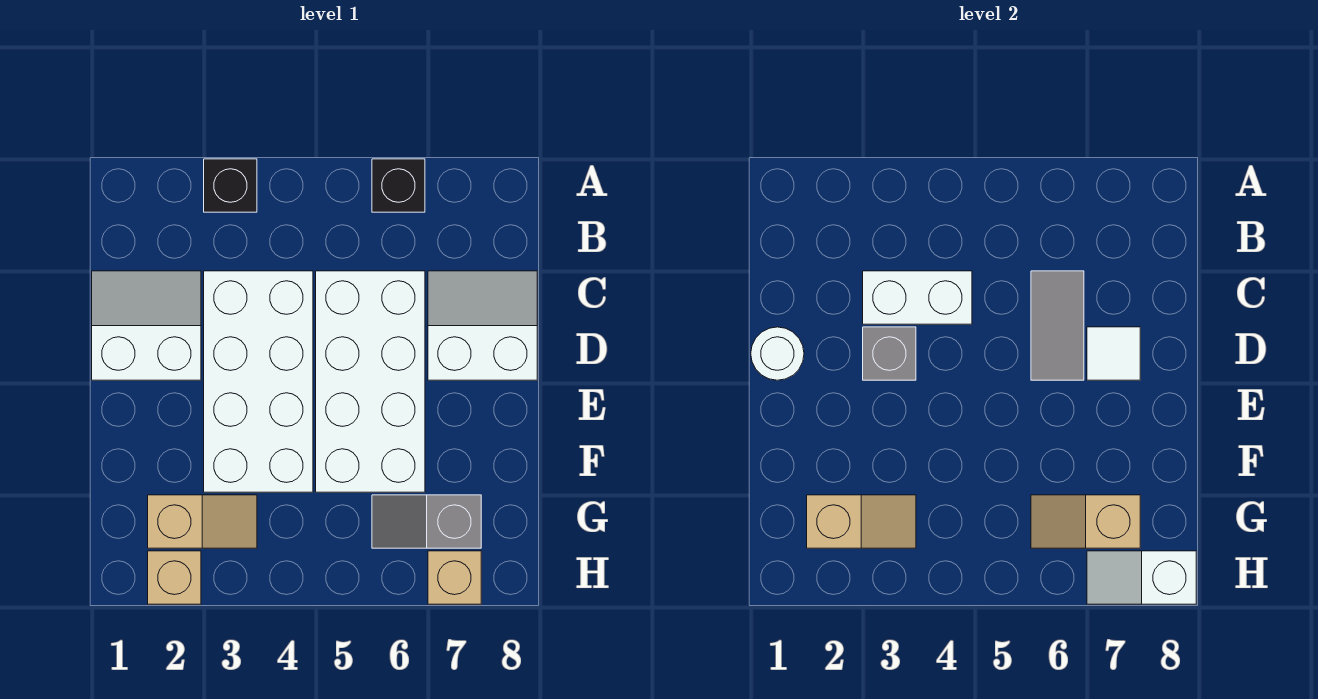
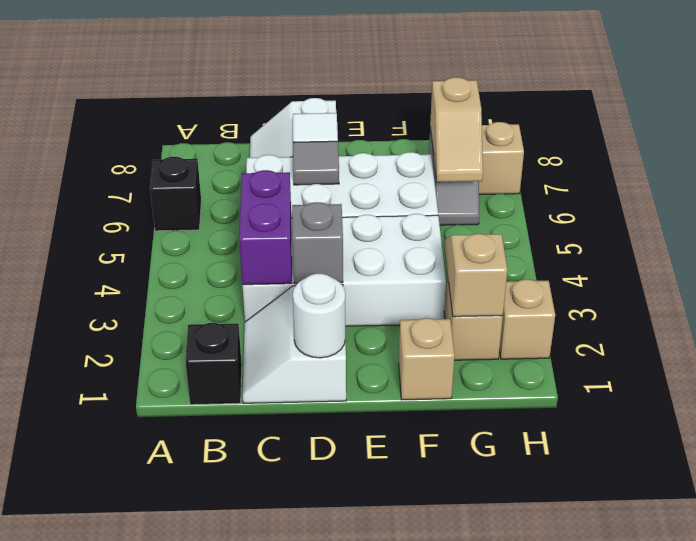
black brick A3 level 1 -> black brick B1 level 1
white brick C3:C4 level 2 -> purple brick C3:C4 level 2
grey tile C6:D6 level 2 -> grey tile D6 level 2
none -> tan brick F1 level 1
white slope H7:H8 level 2 top 8 -> none

